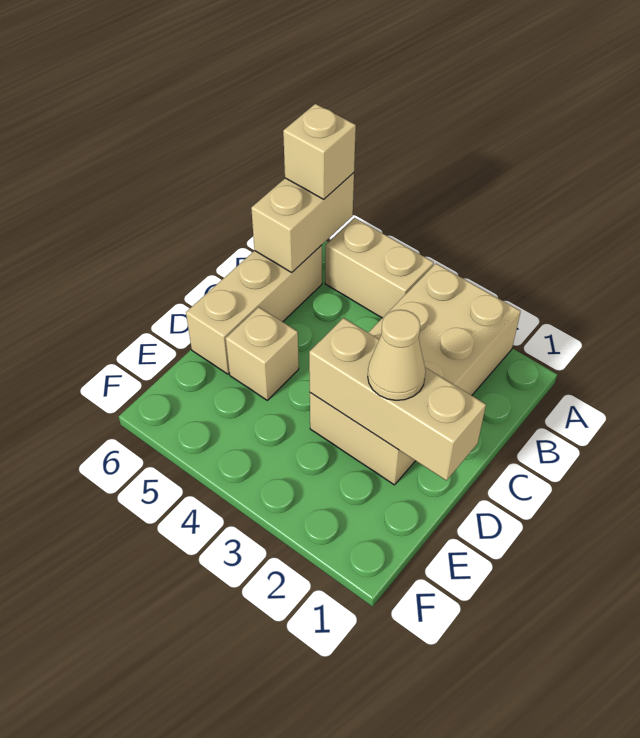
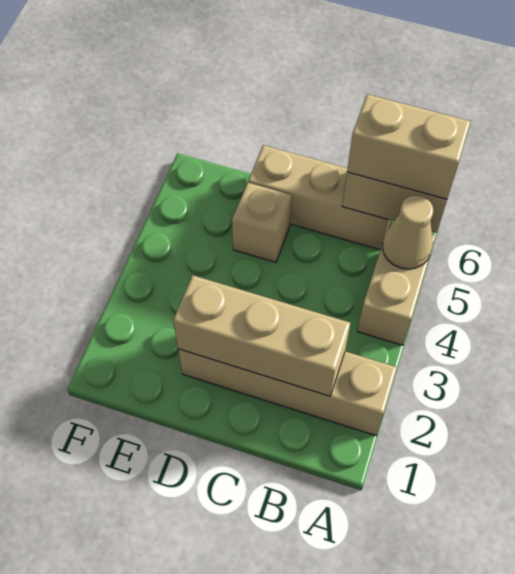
tan brick A2:D3 level 1 -> tan brick A2:D2 level 1
tan brick A6 level 3 -> tan brick A6:B6 level 3
tan brick D1:D3 level 2 -> tan brick B2:D2 level 2
tan cone D2 level 3 -> tan cone A5 level 2

